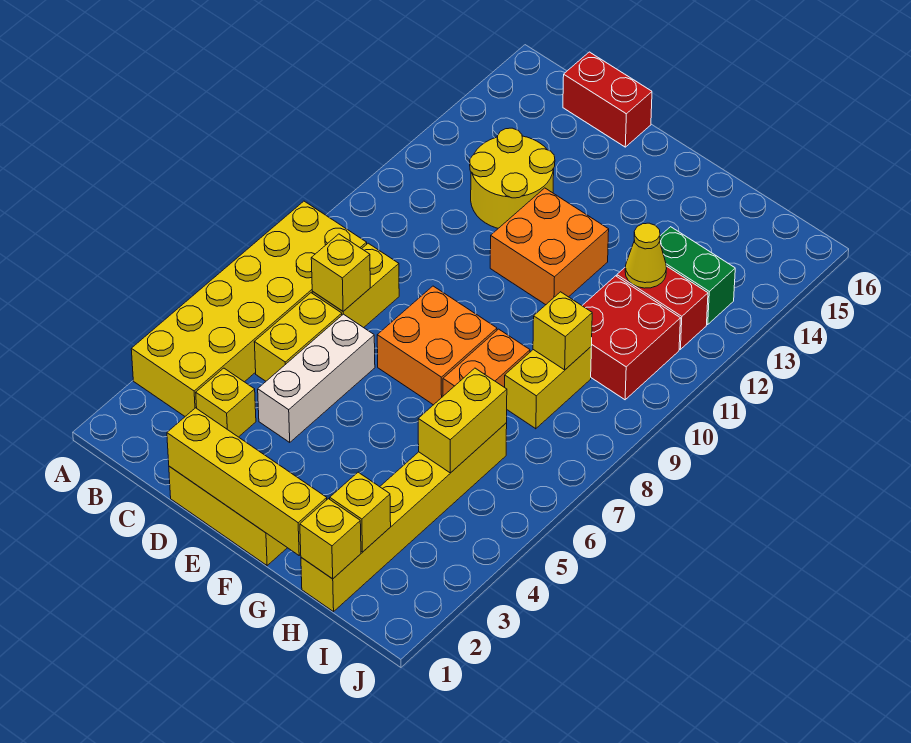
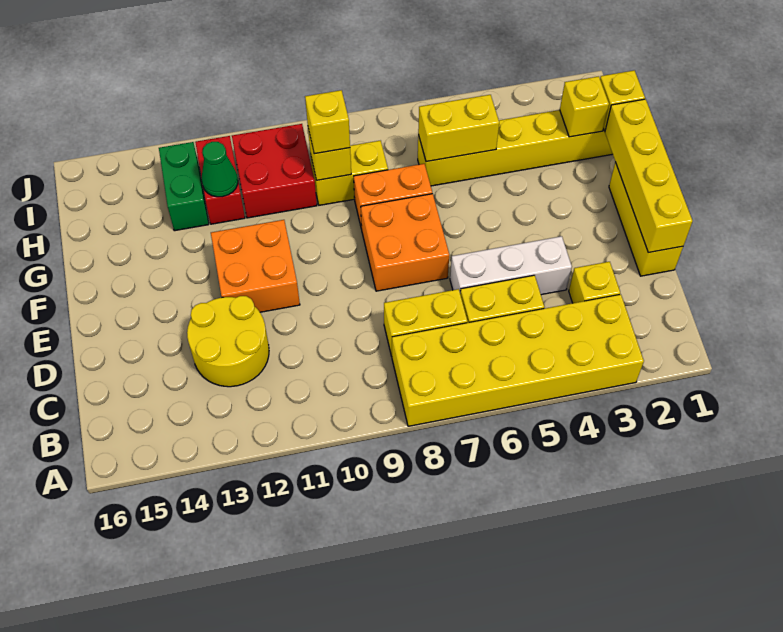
yellow brick C7 level 2 -> yellow brick H9 level 3
red brick C16:D16 level 1 -> none
yellow cone H12 level 2 -> green cone H12 level 2

